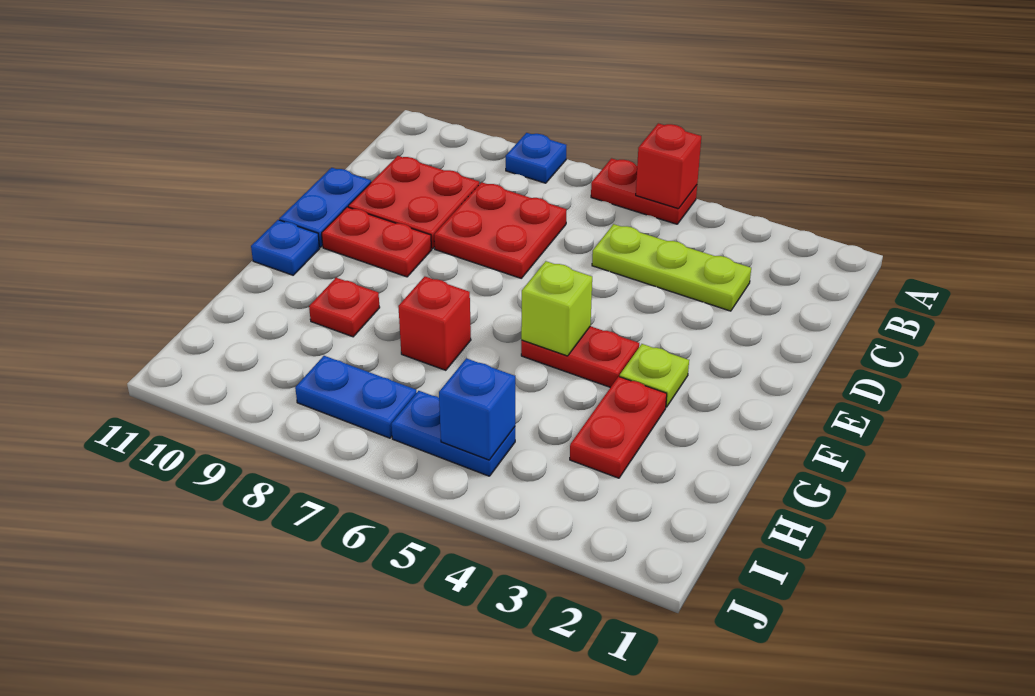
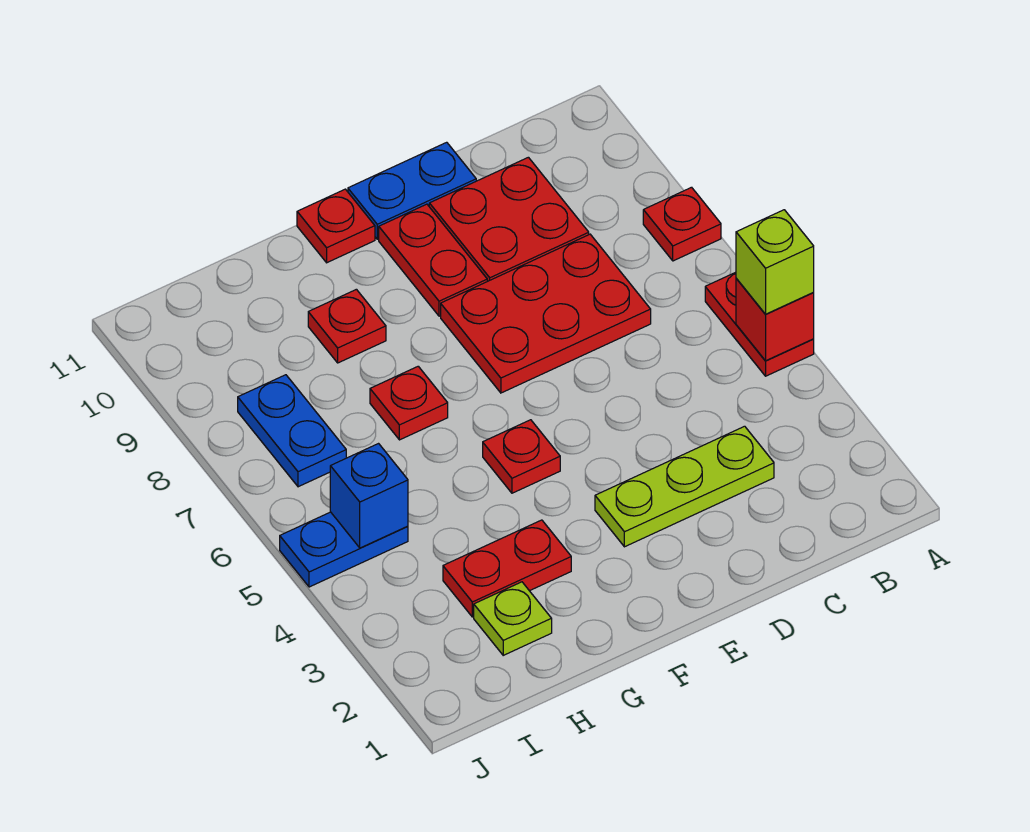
blue plate A8 level 1 -> red plate A8 level 1
lime plate C3:C5 level 1 -> lime plate C3:E3 level 1
red plate C7:D8 level 1 -> red plate C7:E8 level 1
lime plate F3 level 1 -> lime plate H2 level 1
red plate F4:F5 level 1 -> red plate F5 level 1
lime brick F5 level 2 -> lime brick A5 level 3
blue plate F11 level 1 -> red plate F11 level 1
red brick G7 level 1 -> red plate G7 level 1
blue plate I5:I6 level 1 -> blue plate I5:J5 level 1

